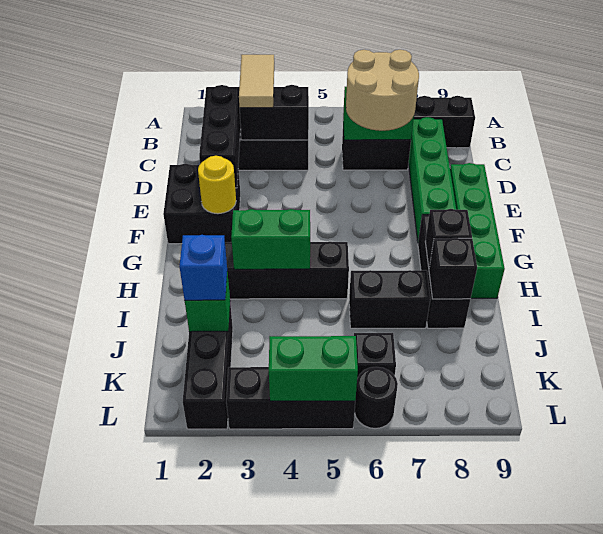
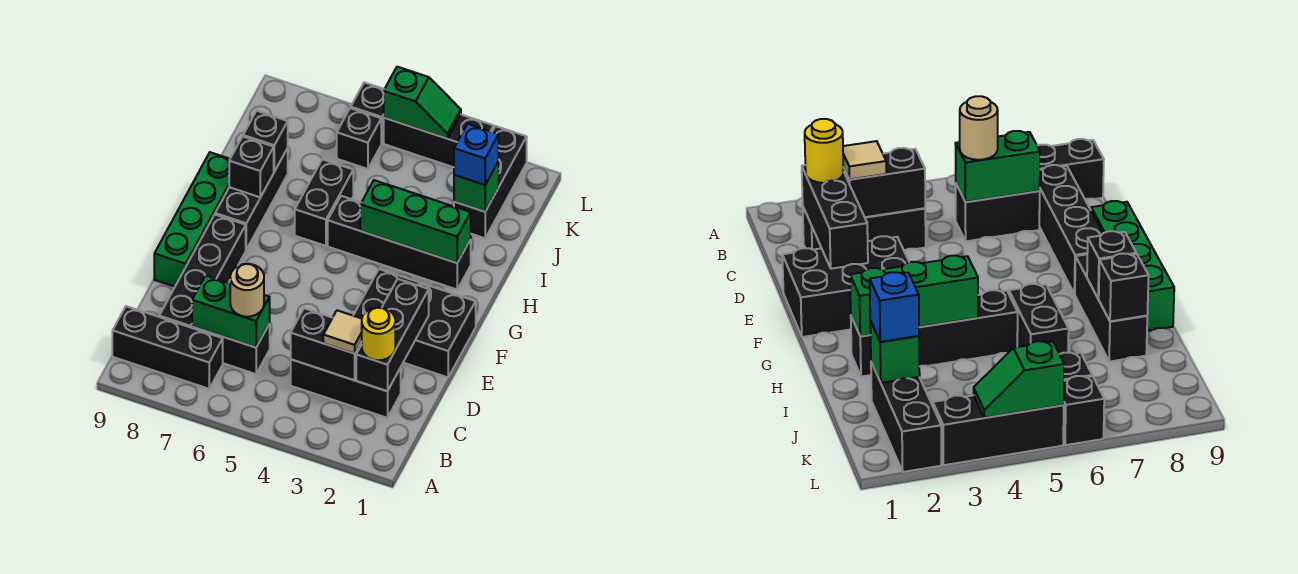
tan tile B3:C3 level 3 -> tan tile C3 level 3
tan round brick C6:D7 level 3 -> tan round brick C6 level 3
green brick C8:F8 level 1 -> black brick C8:F8 level 1
black brick E1:F2 level 1 -> black brick E1:F3 level 1
yellow round brick F2 level 2 -> yellow round brick C2 level 3
green brick H3:H4 level 2 -> green brick H2:H4 level 2
black brick I6:I7 level 1 -> black brick H6:I6 level 1
green brick L4:L5 level 2 -> green slope L4:L5 level 2 top 5
black round brick L6 level 1 -> black brick L6 level 1

